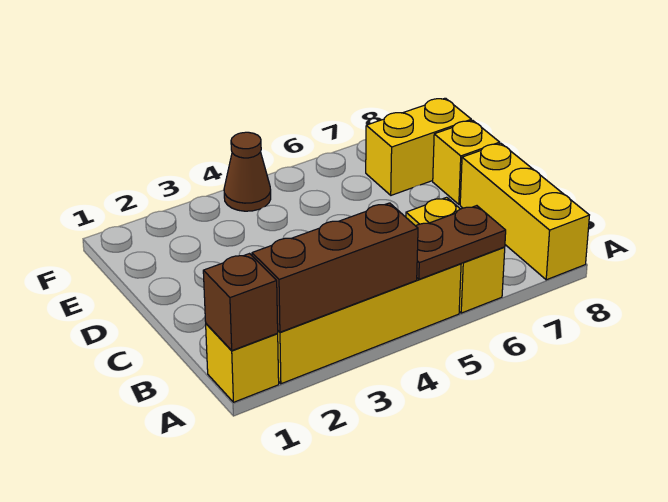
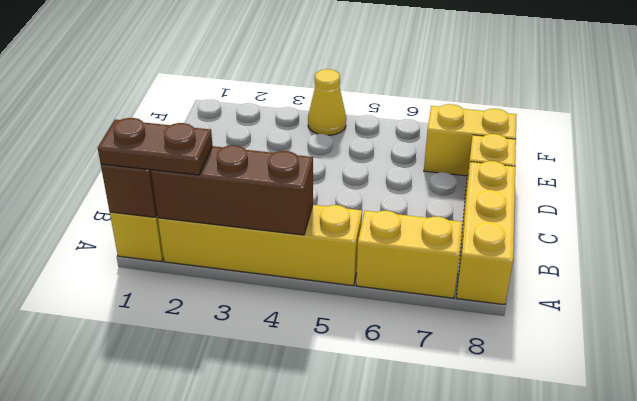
brown plate A5:A6 level 2 -> brown plate A1:A2 level 3
yellow brick A6:B6 level 1 -> yellow brick A6:A7 level 1
brown cone F4 level 1 -> yellow cone F4 level 1

